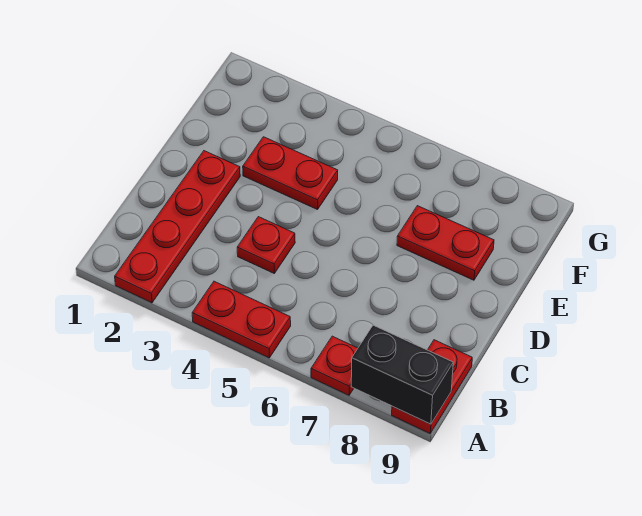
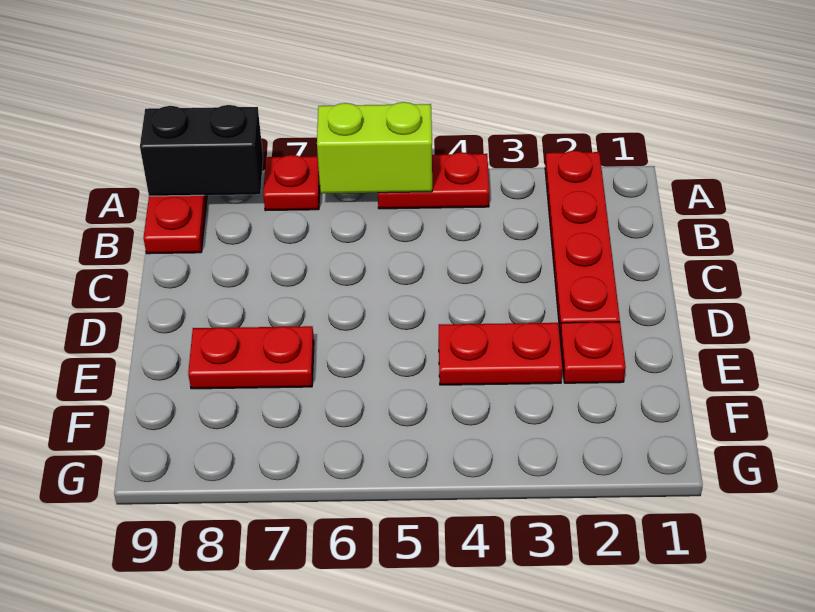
none -> lime brick A5:A6 level 2
red plate C4 level 1 -> red plate E2 level 1

